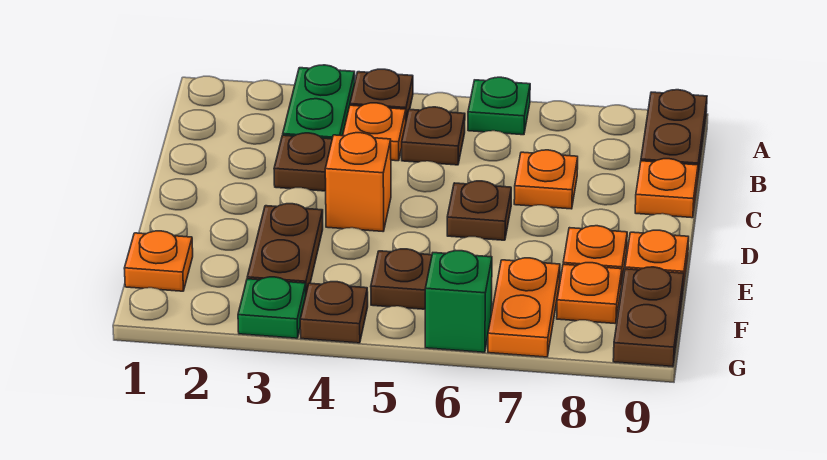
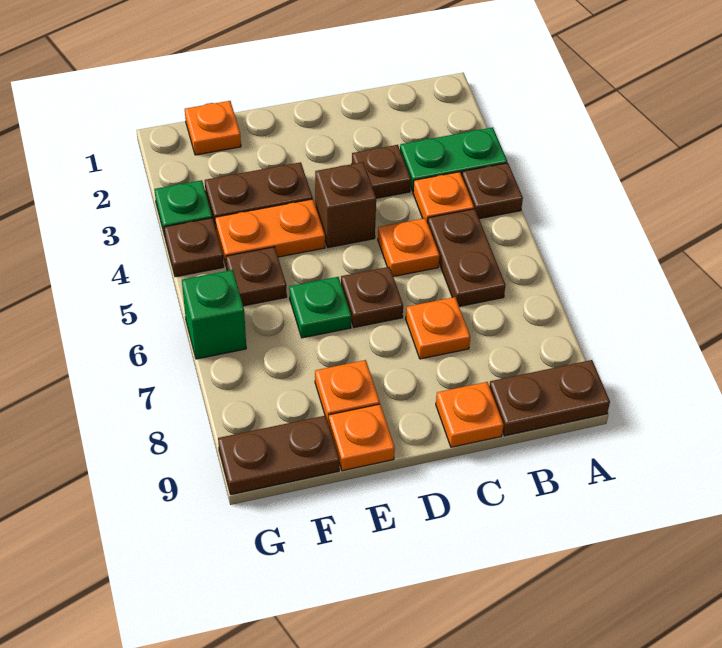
green plate A6 level 1 -> green plate E6 level 1
brown plate B5 level 1 -> brown plate B5:B6 level 1
orange brick D4 level 1 -> brown brick D4 level 1
orange plate F7:G7 level 1 -> orange plate E4:F4 level 1
orange plate F8 level 1 -> orange plate C5 level 1

